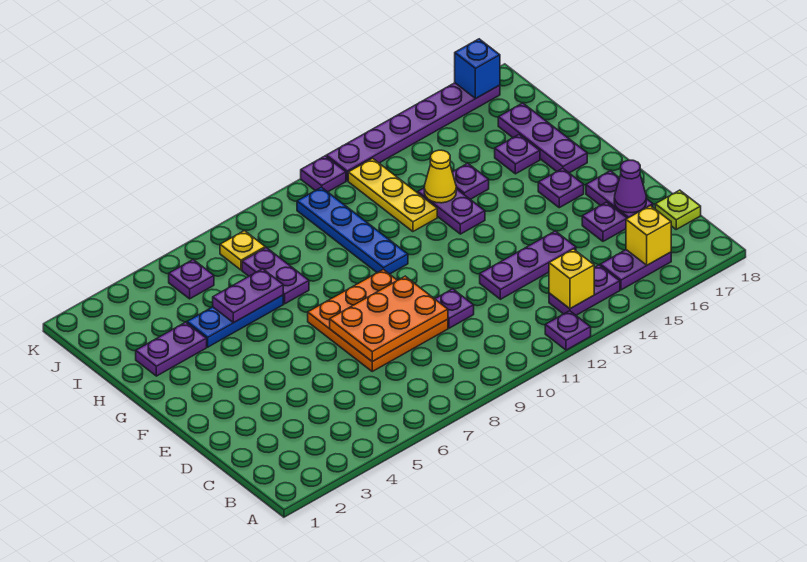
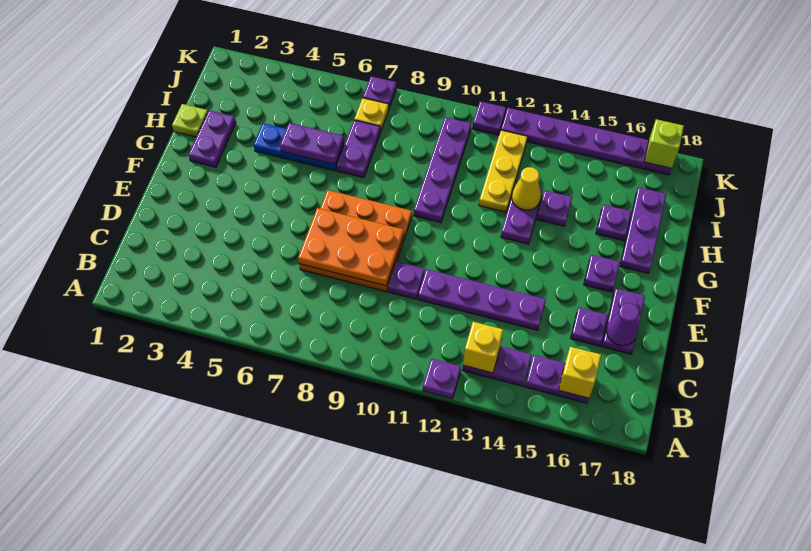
lime plate C18 level 1 -> lime plate H1 level 1
purple plate D12:D14 level 1 -> purple plate D11:D14 level 1
blue plate G10:J10 level 1 -> purple plate G10:J10 level 1
purple plate H2:H3 level 1 -> purple plate G2:H2 level 1
purple plate J5 level 1 -> purple plate K7 level 1
blue brick K17 level 2 -> lime brick K17 level 2

